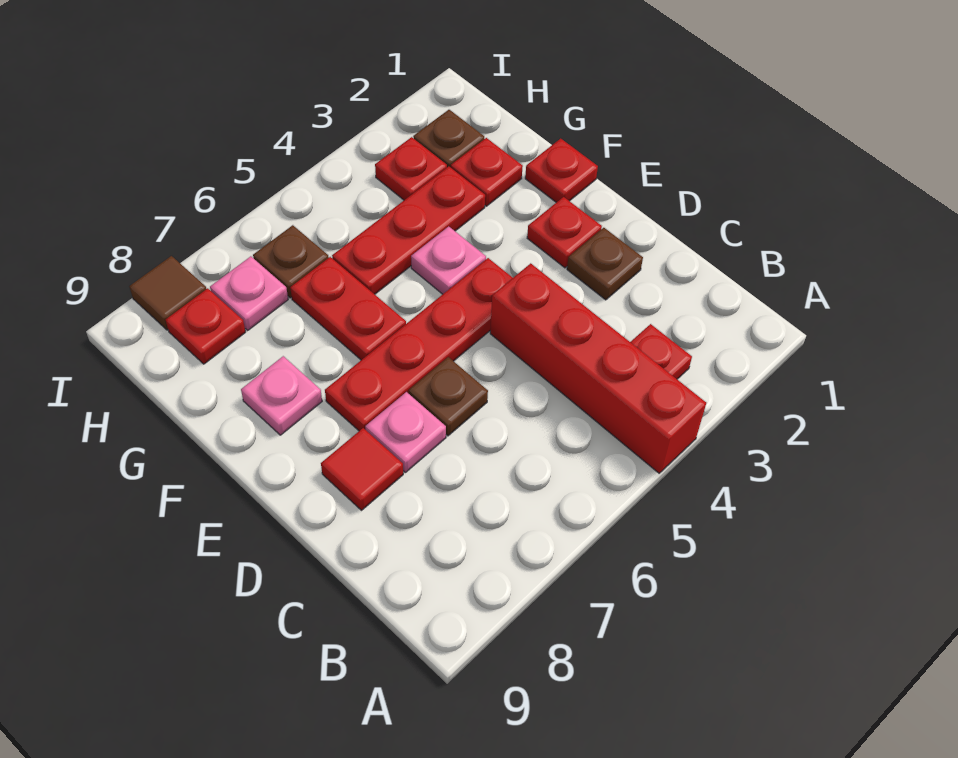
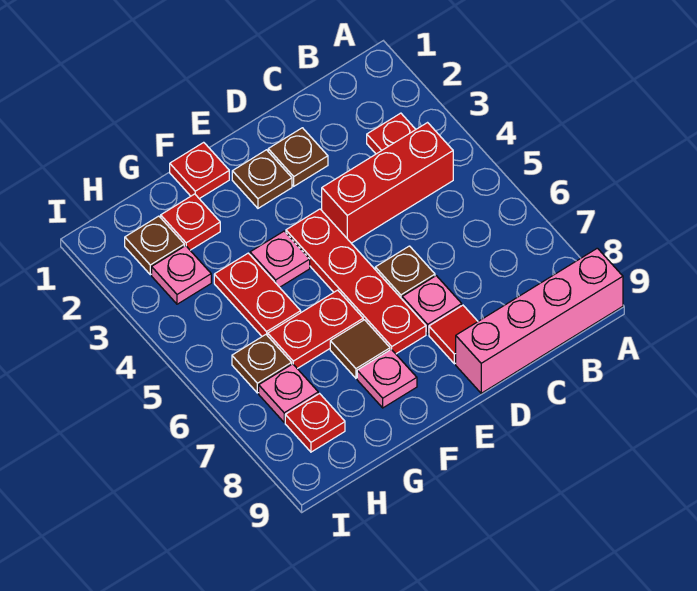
red brick A4:D4 level 1 -> red brick B4:D4 level 1
none -> pink brick A9:D9 level 1
red plate E2 level 1 -> brown plate E2 level 1
red plate G3:G5 level 1 -> red plate G4:G5 level 1
red plate H3 level 1 -> pink plate H3 level 1
brown tile I8 level 1 -> brown tile F7 level 1

